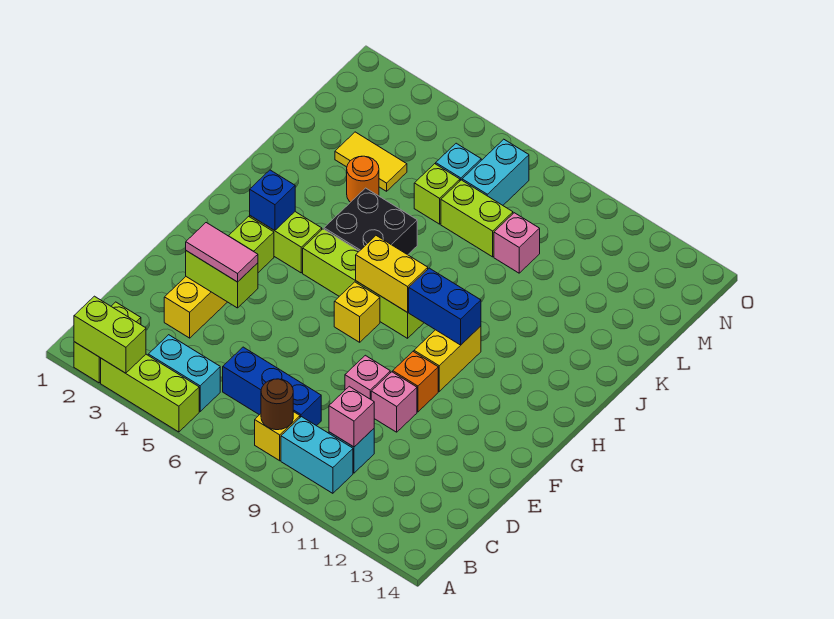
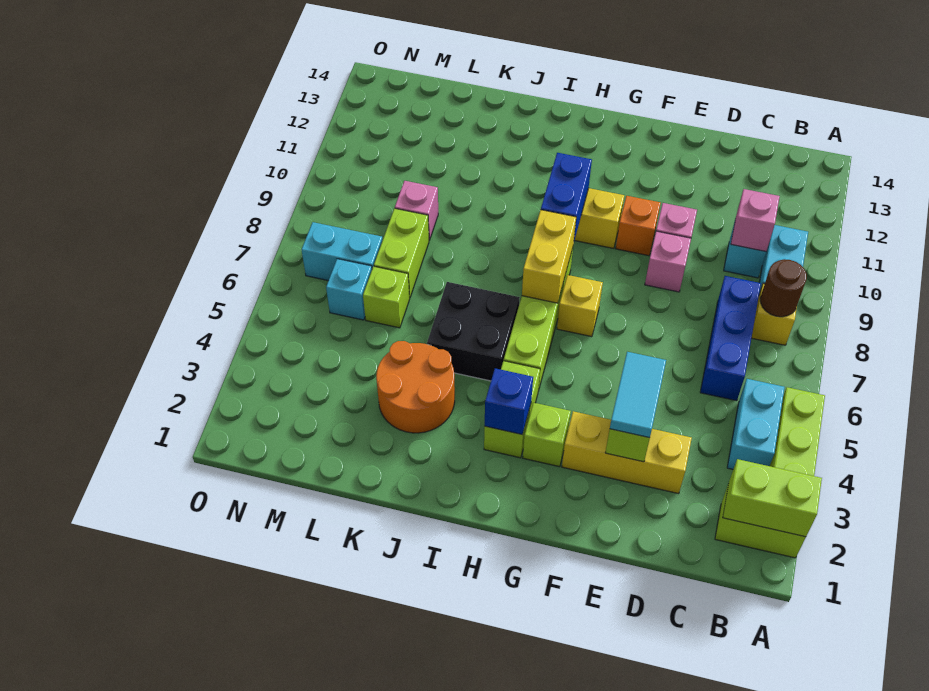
lime brick A2:A3 level 2 -> lime brick A2:B2 level 2
pink tile E3:E4 level 3 -> cyan tile E3:E4 level 3
orange round brick K4 level 1 -> orange round brick J3:K4 level 1
yellow tile L3:L4 level 1 -> none

